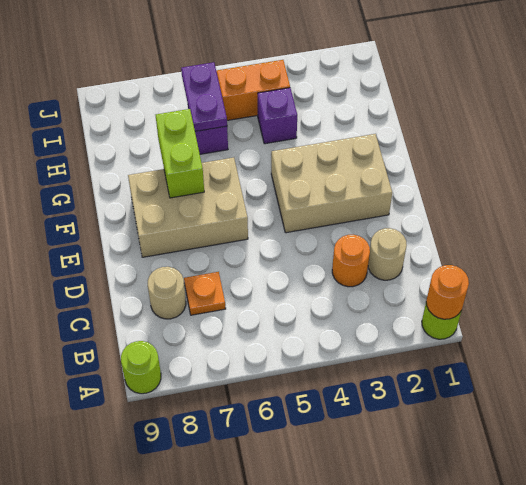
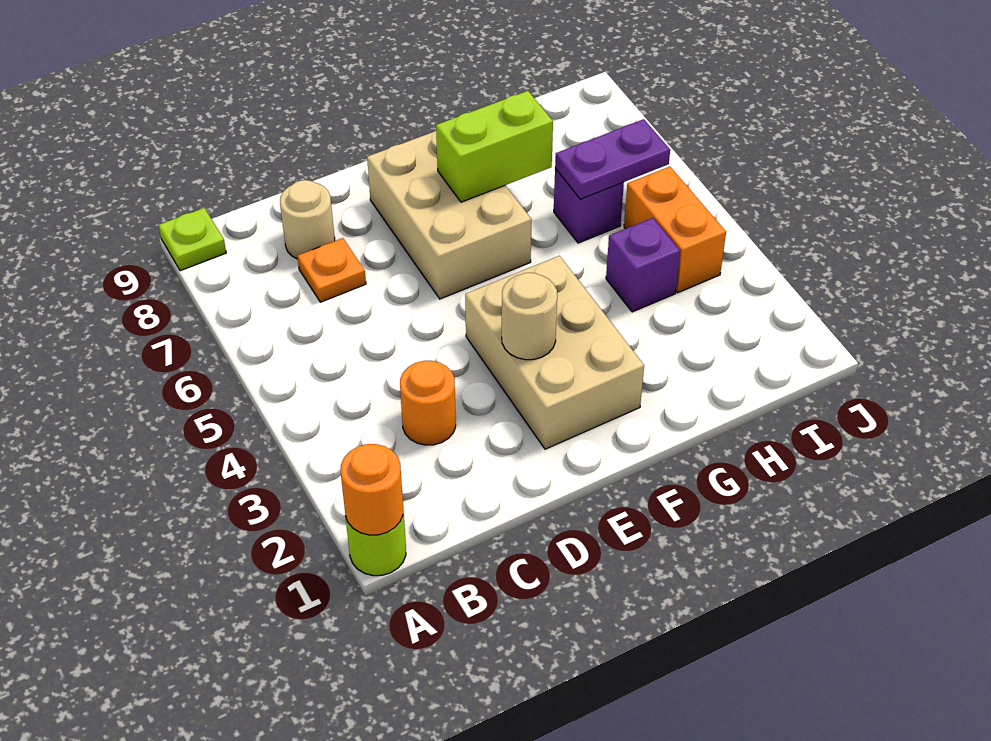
lime round brick A9 level 1 -> lime plate A9 level 1
tan round brick C2 level 1 -> tan round brick E3 level 2

